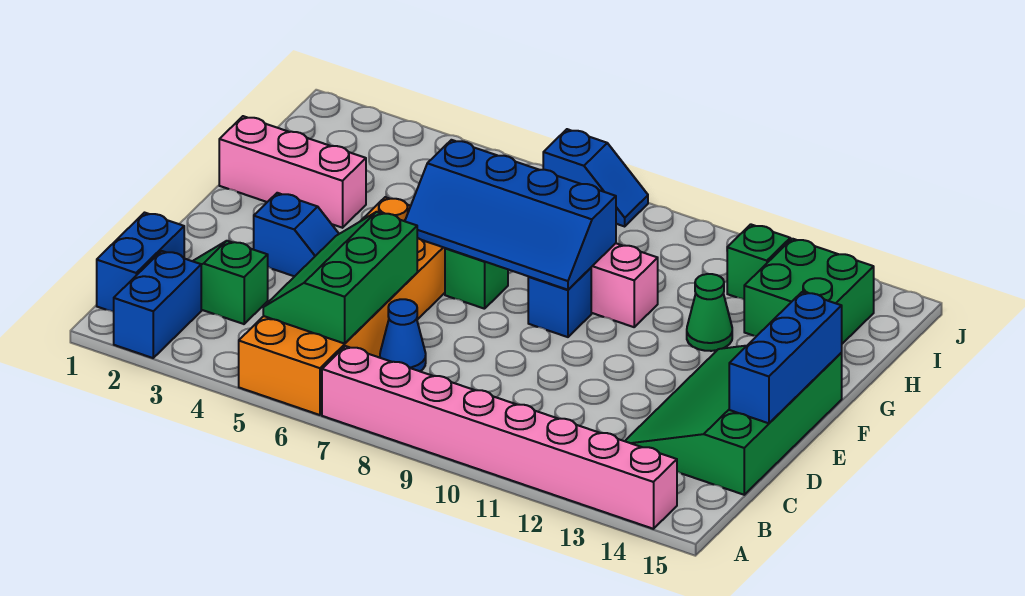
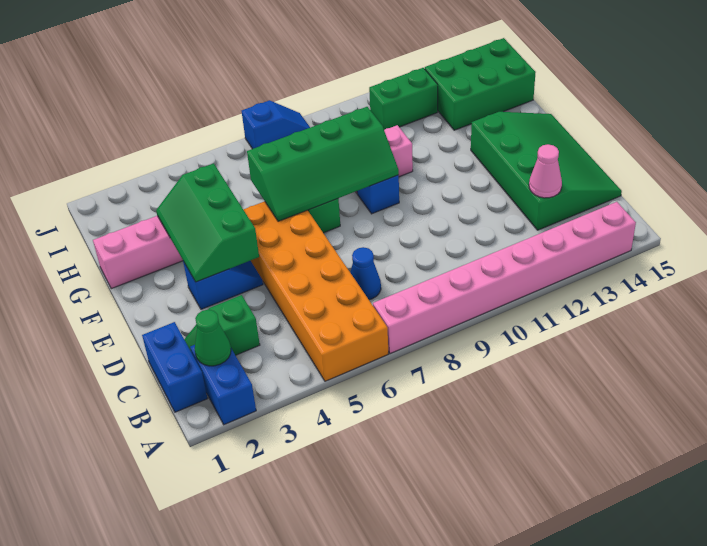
green slope B5:D6 level 2 top 6 -> green slope E3:G4 level 2 top 4
green slope C13:F15 level 1 top 15 -> green slope C13:F15 level 1 top 13
none -> pink cone C13 level 2
blue brick D15:F15 level 2 -> none
blue slope F6:G9 level 2 top G -> green slope F6:G9 level 2 top G
green cone G12 level 1 -> green cone B2 level 2
green brick H13:I14 level 1 -> green brick H13:I15 level 1
green brick I12 level 1 -> green brick I11:I12 level 1

